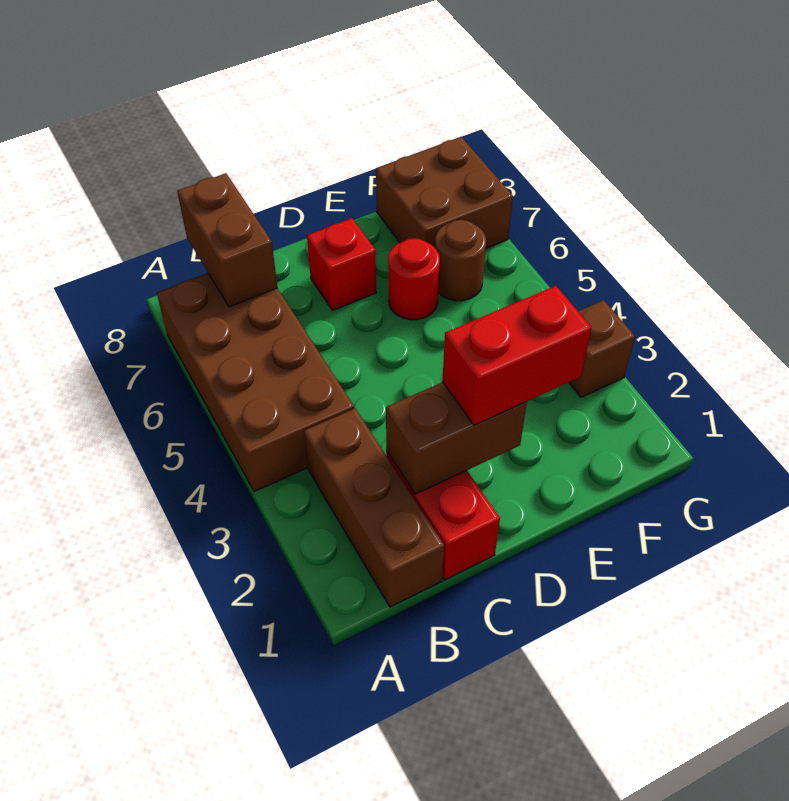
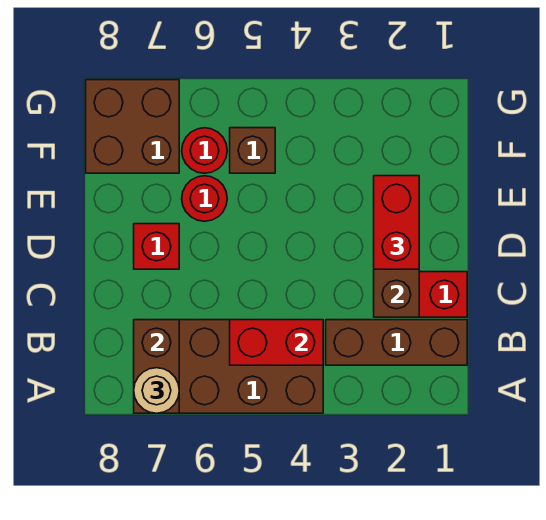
none -> tan round brick A7 level 3
none -> red brick B4:B5 level 2
brown brick B7:B8 level 2 -> brown brick A7:B7 level 2
brown round brick F6 level 1 -> red round brick F6 level 1
brown brick G3 level 1 -> brown brick F5 level 1

